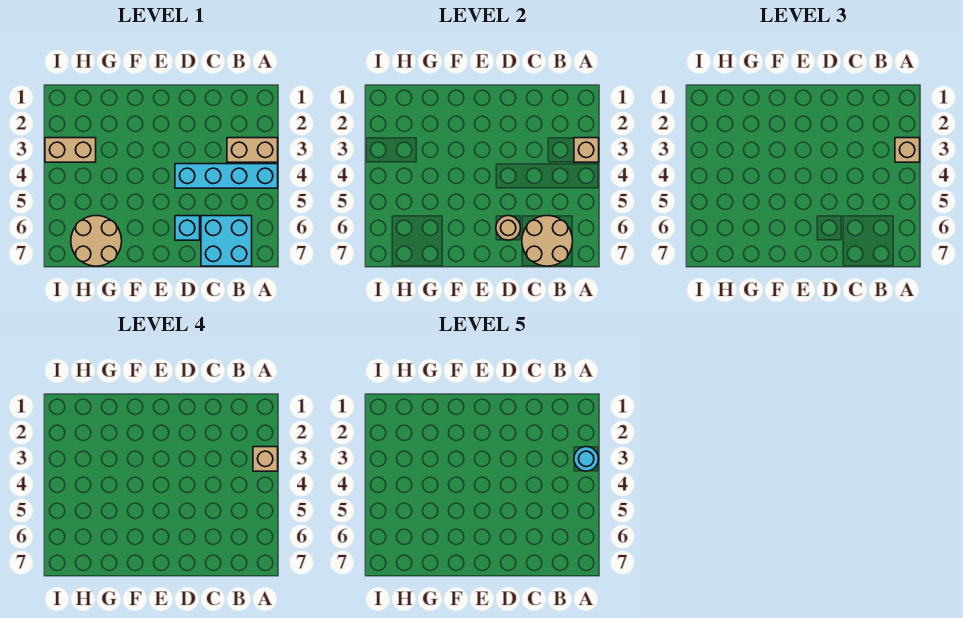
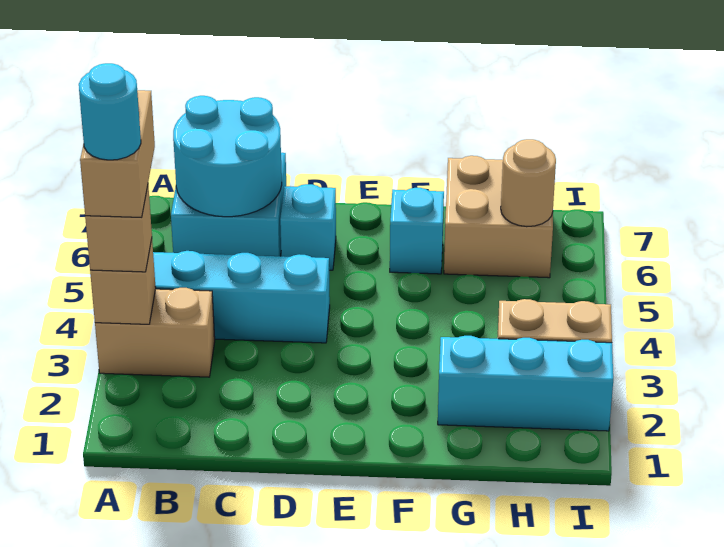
tan brick A3 level 4 -> tan brick A3:A4 level 4
tan round brick B6:C7 level 2 -> cyan round brick B6:C7 level 2
tan round brick D6 level 2 -> tan round brick H6 level 2
none -> cyan brick F6 level 1
none -> cyan brick G2:I2 level 1
tan round brick G6:H7 level 1 -> tan brick G6:H7 level 1

